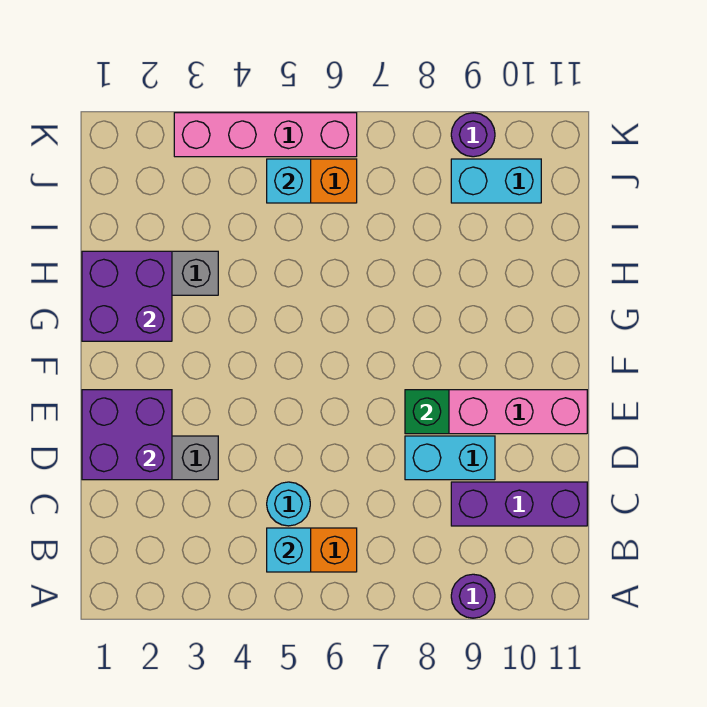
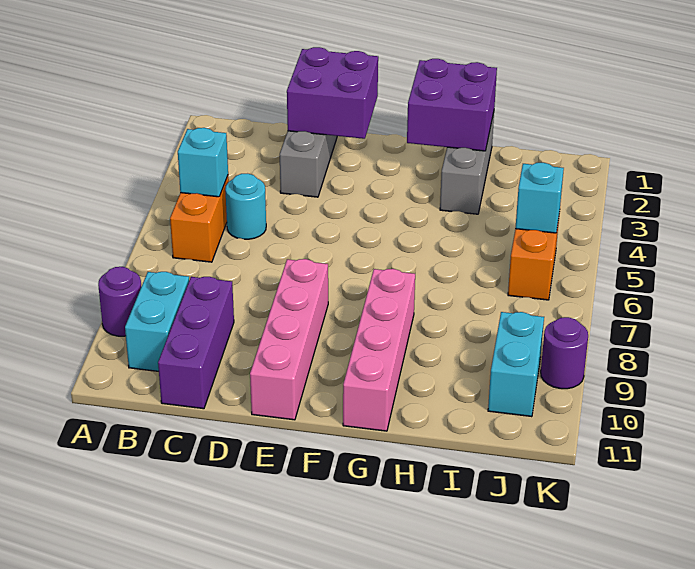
cyan brick D8:D9 level 1 -> cyan brick B9:B10 level 1
green brick E8 level 2 -> none
pink brick K3:K6 level 1 -> pink brick G8:G11 level 1

